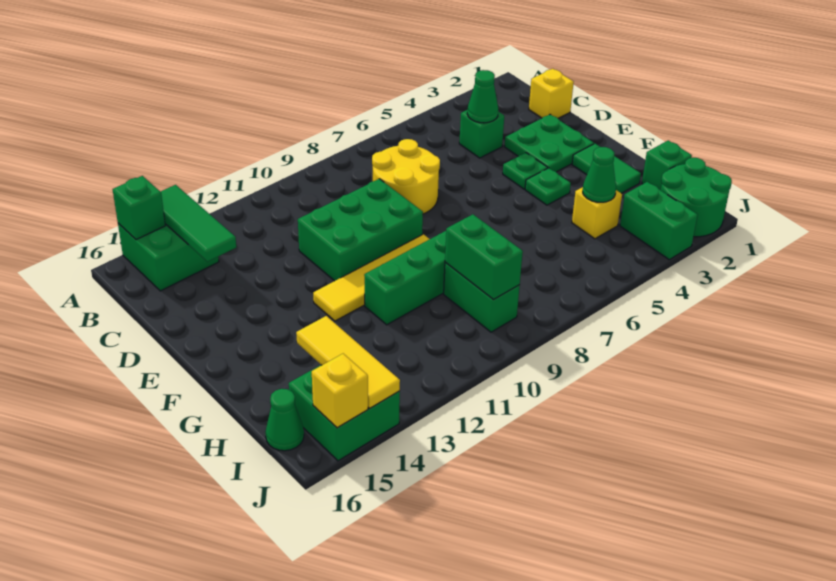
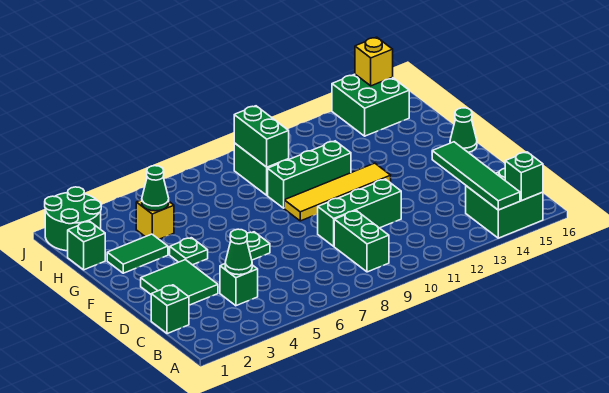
green tile A14:C14 level 2 -> green tile A14:D14 level 2
yellow brick C1 level 1 -> green brick C1 level 1
yellow round brick C7:D8 level 1 -> none
green plate D2:E3 level 1 -> green tile D2:E3 level 1
green brick D9:E11 level 1 -> green brick D9:D11 level 1
green plate E4 level 1 -> green plate E6 level 1
green tile F2:G2 level 1 -> green tile G2:G3 level 1
yellow tile H14:J14 level 2 -> none
green brick I3:J3 level 1 -> green brick B9:C9 level 1
green cone I16 level 1 -> green cone F16 level 1

